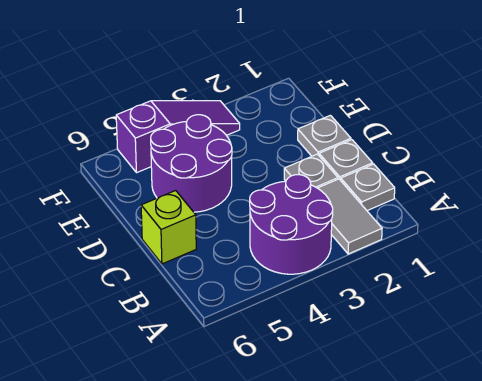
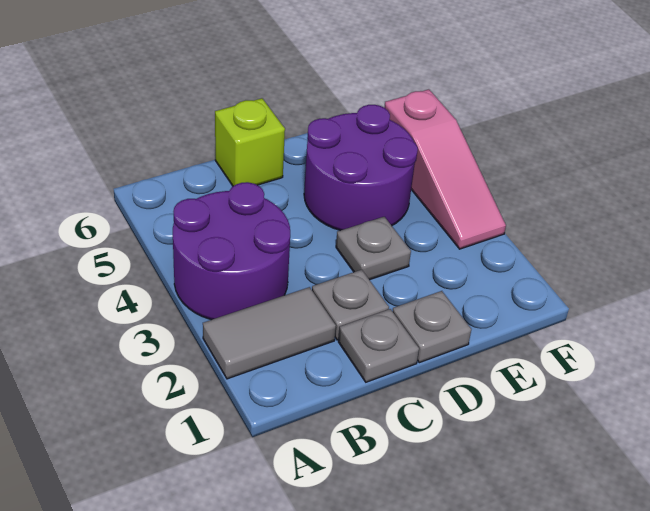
grey plate B1 level 1 -> grey plate D3 level 1
purple slope F3:F5 level 1 top 5 -> pink slope F3:F5 level 1 top 5

